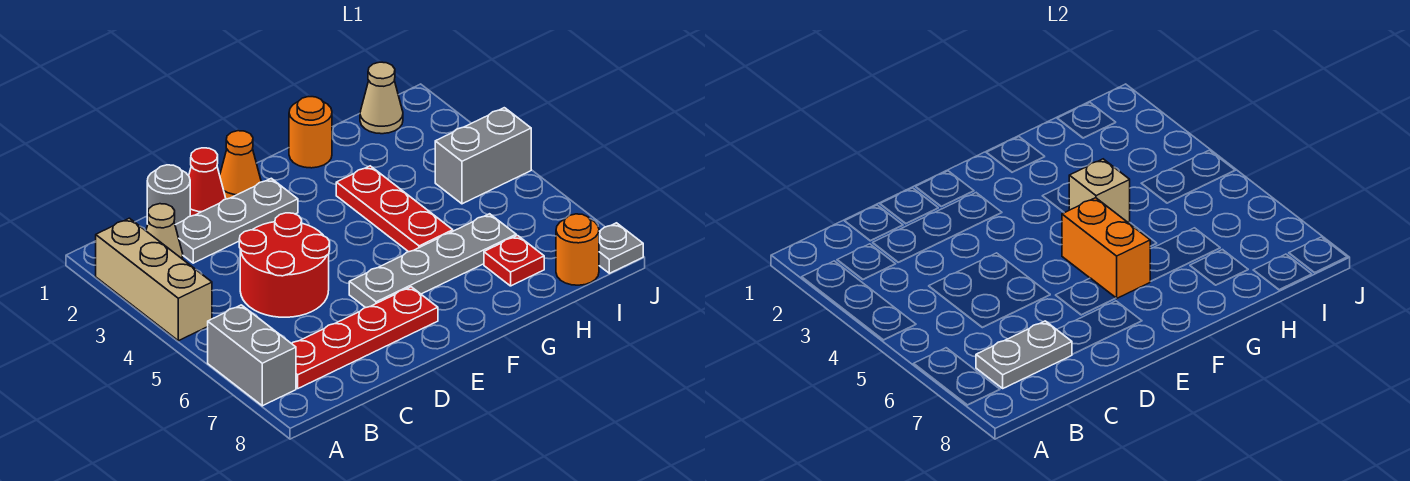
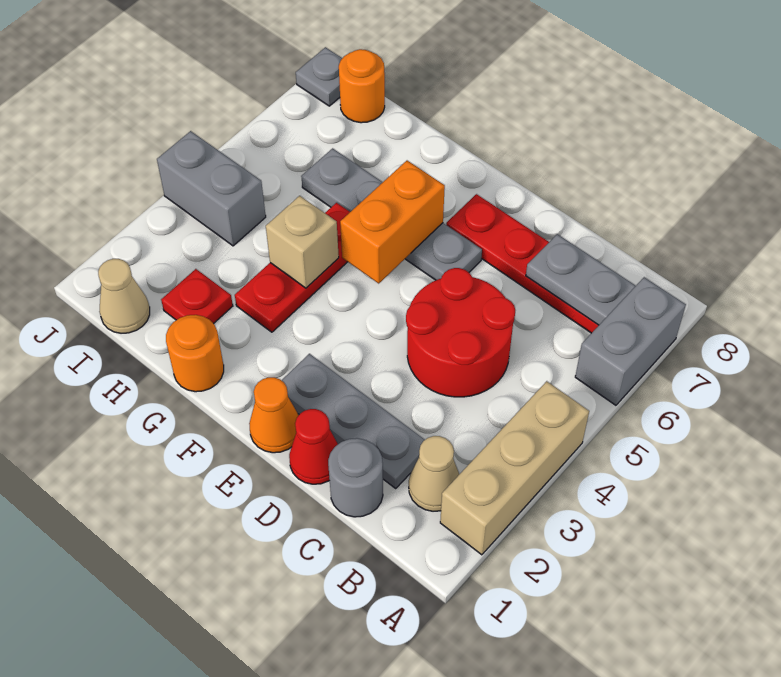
red plate H7 level 1 -> red plate H2 level 1

